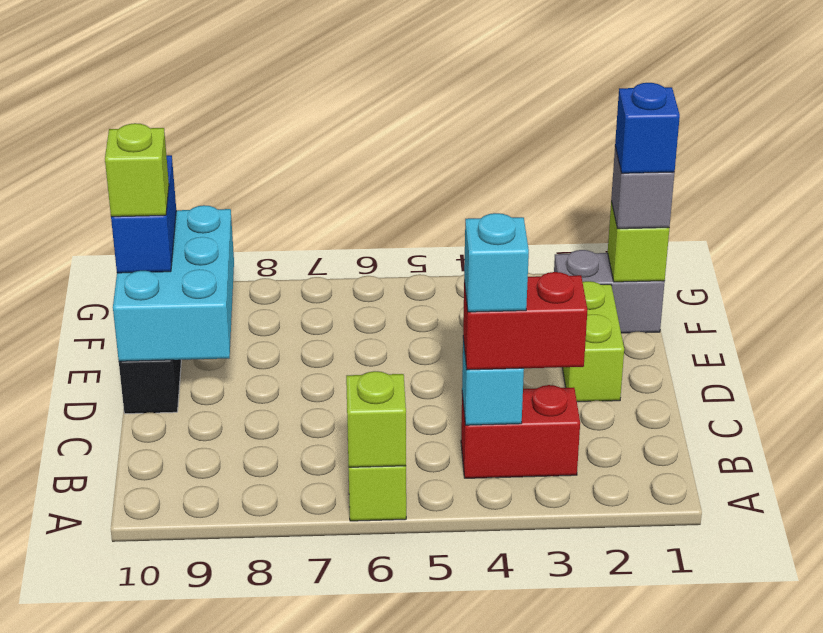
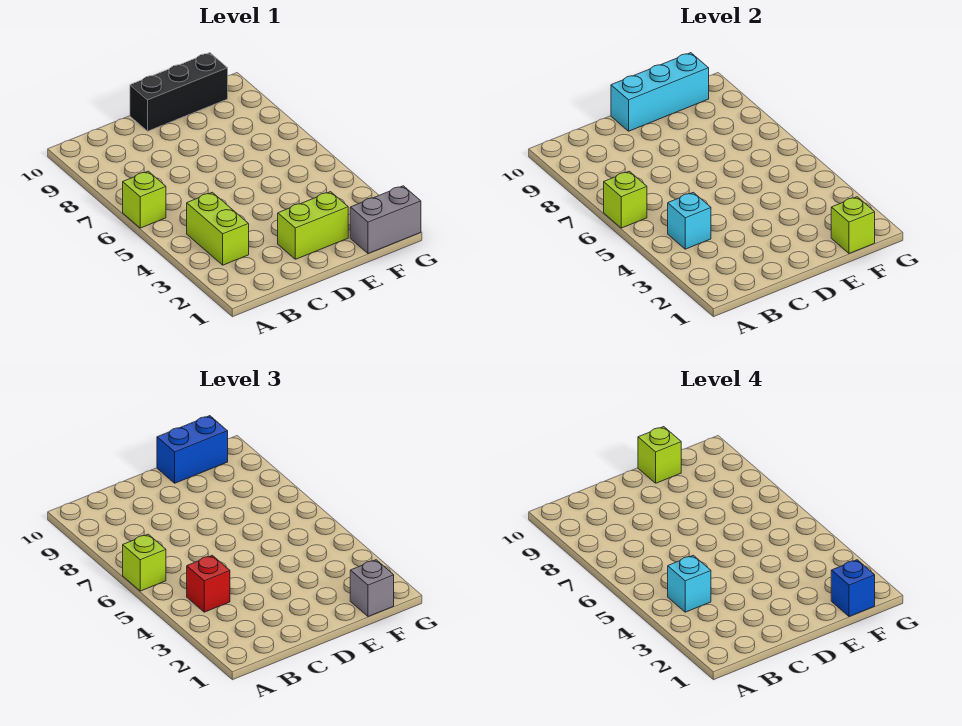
none -> lime brick A6 level 3
red brick B3:B4 level 1 -> lime brick B3:B4 level 1
red brick B3:B4 level 3 -> red brick B4 level 3
cyan brick D9:F10 level 2 -> cyan brick D10:F10 level 2
grey brick F1:F2 level 1 -> grey brick F1:G1 level 1

